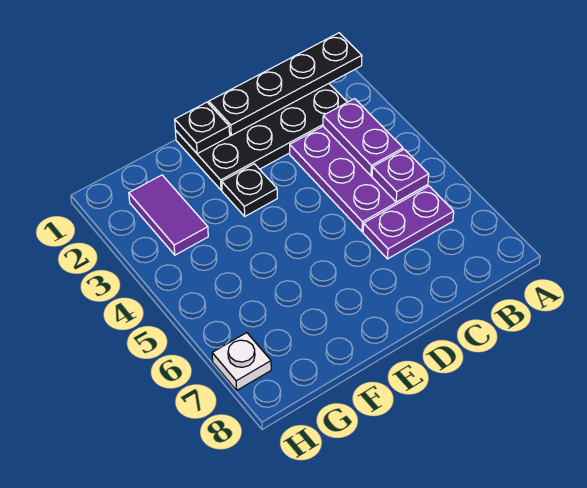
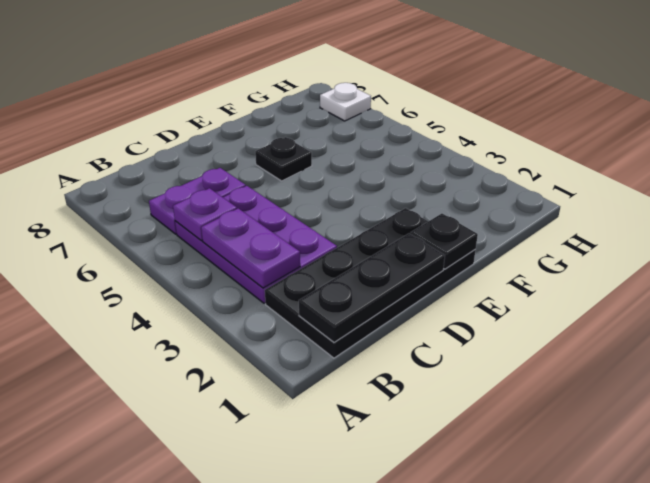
black plate A1:D1 level 2 -> black plate B1:D1 level 2
black plate E3 level 1 -> black plate E6 level 1
purple tile G2:G3 level 1 -> none

